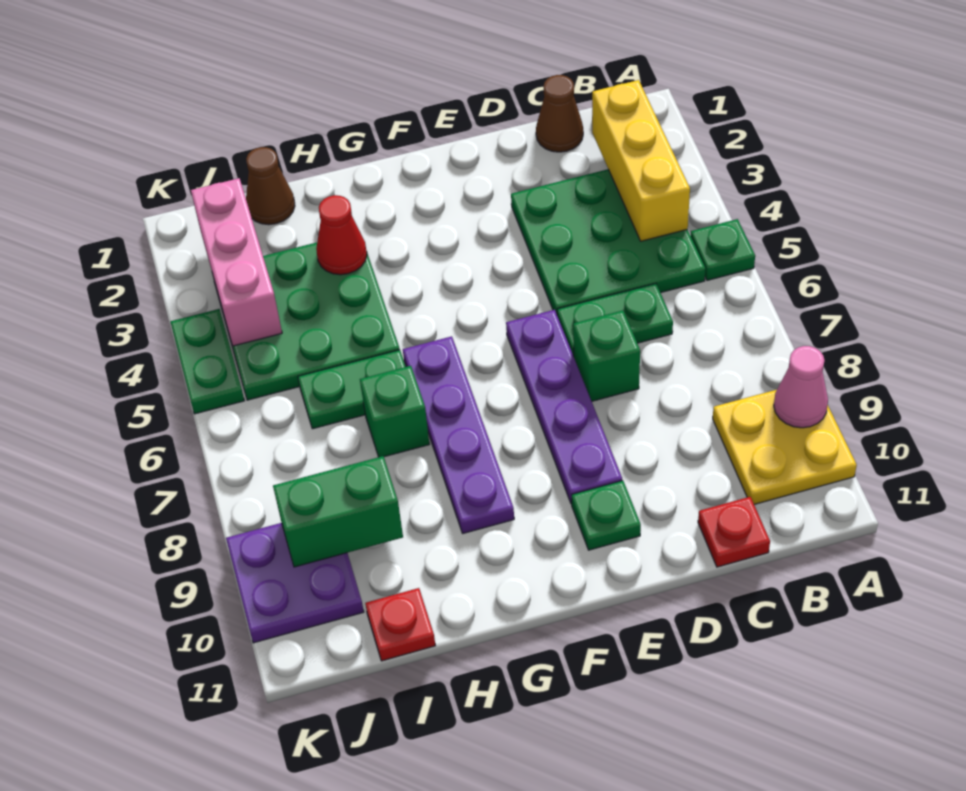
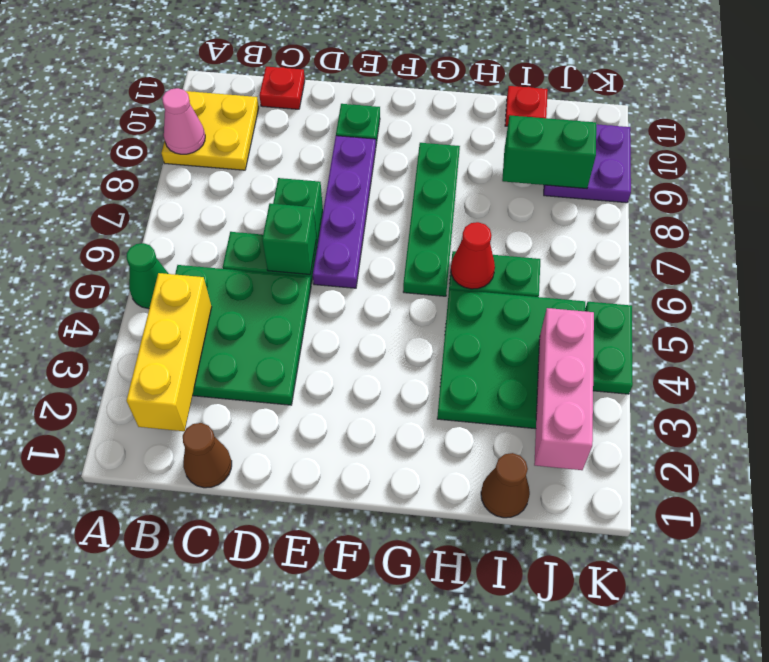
green plate A5 level 1 -> green cone A5 level 1
purple plate G6:G9 level 1 -> green plate G6:G9 level 1
red cone H3 level 2 -> red cone H6 level 2
green brick H7 level 1 -> green brick D6 level 2

